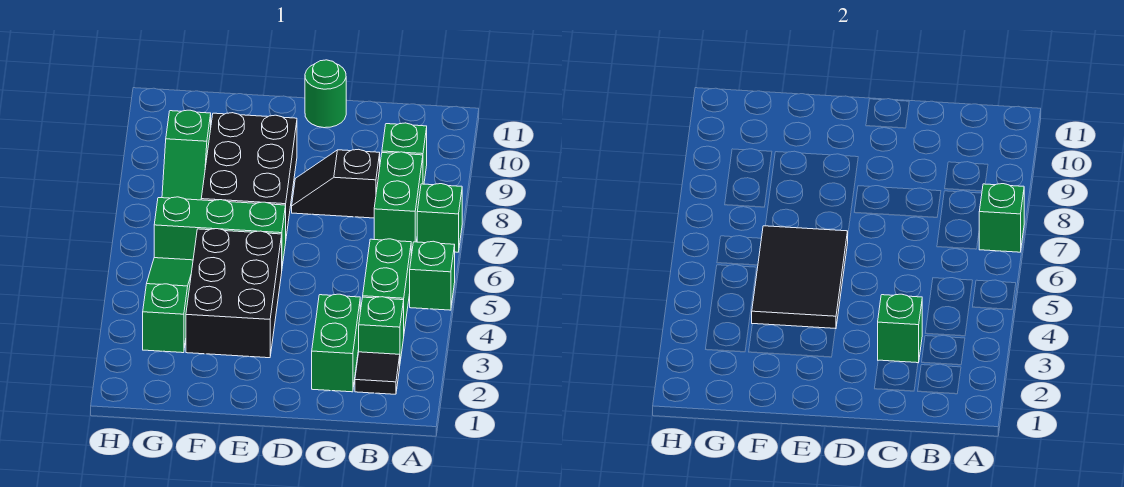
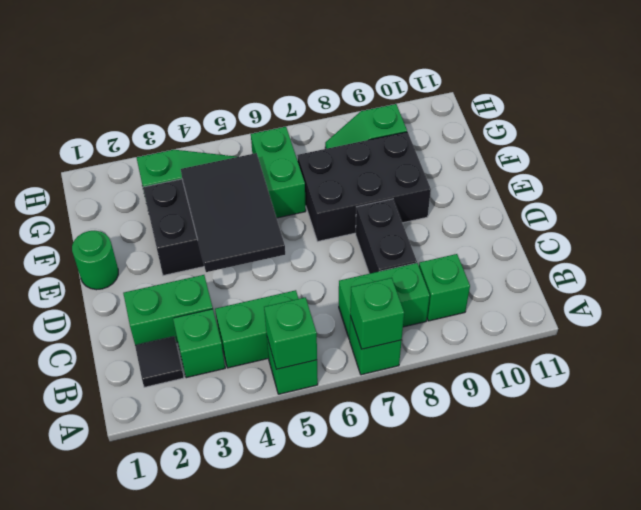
green brick C3 level 2 -> green brick A5 level 2
black slope C8:D8 level 1 top C -> black brick C8:D8 level 1
green round brick D11 level 1 -> green round brick E1 level 1
black tile E4:F6 level 2 -> black tile D4:F5 level 2
green brick E6:G6 level 1 -> green brick F6:G6 level 1

